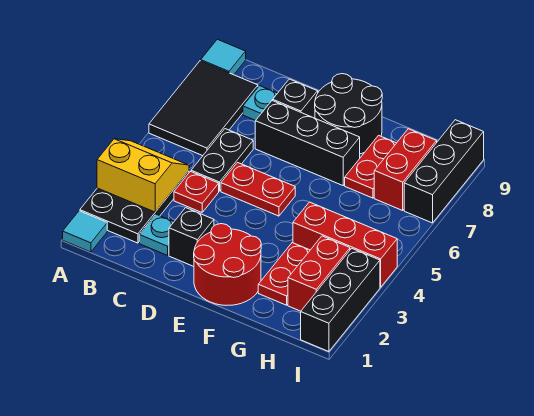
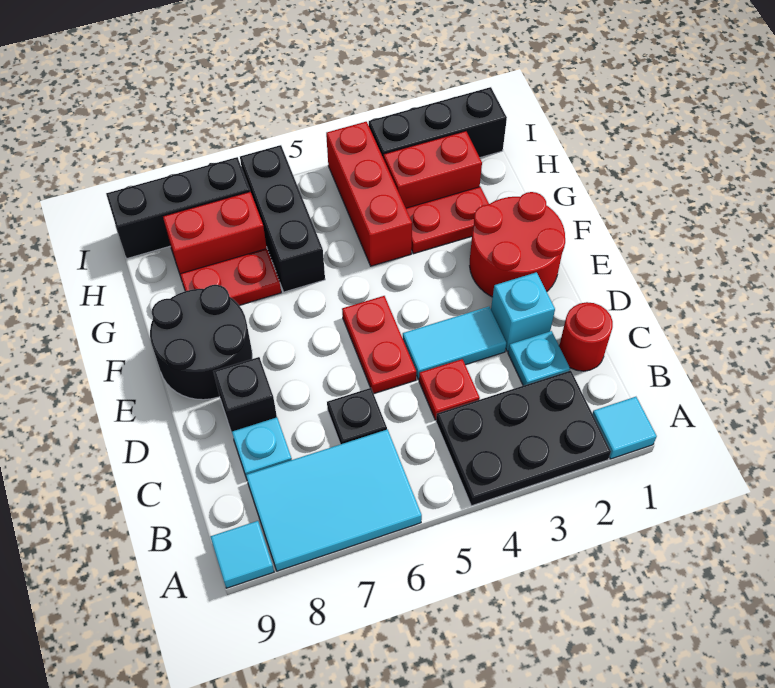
yellow slope A3:B4 level 2 top 3 -> none
black tile A6:B8 level 1 -> cyan tile A6:B8 level 1
none -> red round brick C1 level 1
black plate C5:C6 level 1 -> black plate C6 level 1
black brick D2 level 1 -> cyan brick D2 level 1
none -> cyan tile D3:D4 level 1
black brick D7:F7 level 1 -> black brick G6:I6 level 1

